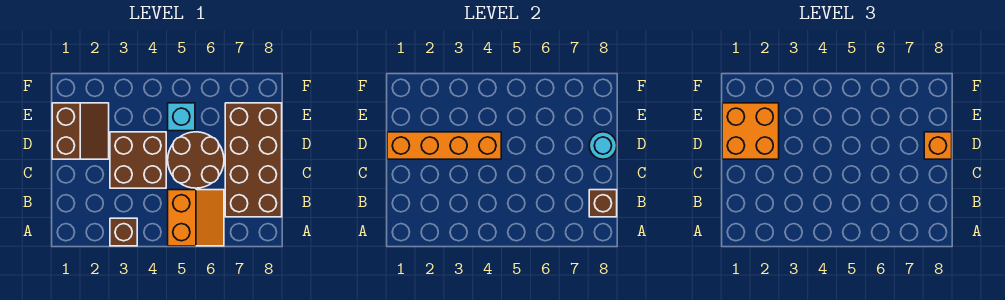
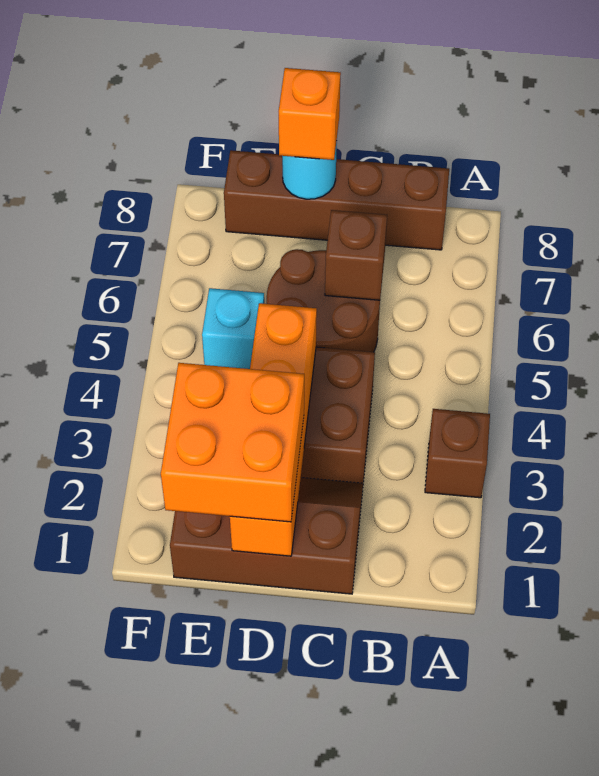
orange slope A5:B6 level 1 top 5 -> none
brown brick B7:E8 level 1 -> brown brick B8:E8 level 1
brown brick B8 level 2 -> brown brick C6 level 2
brown slope D1:E2 level 1 top 1 -> brown slope C1:E2 level 1 top 1

